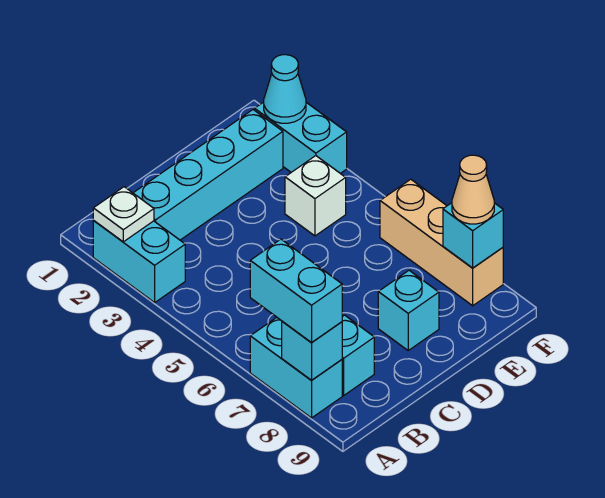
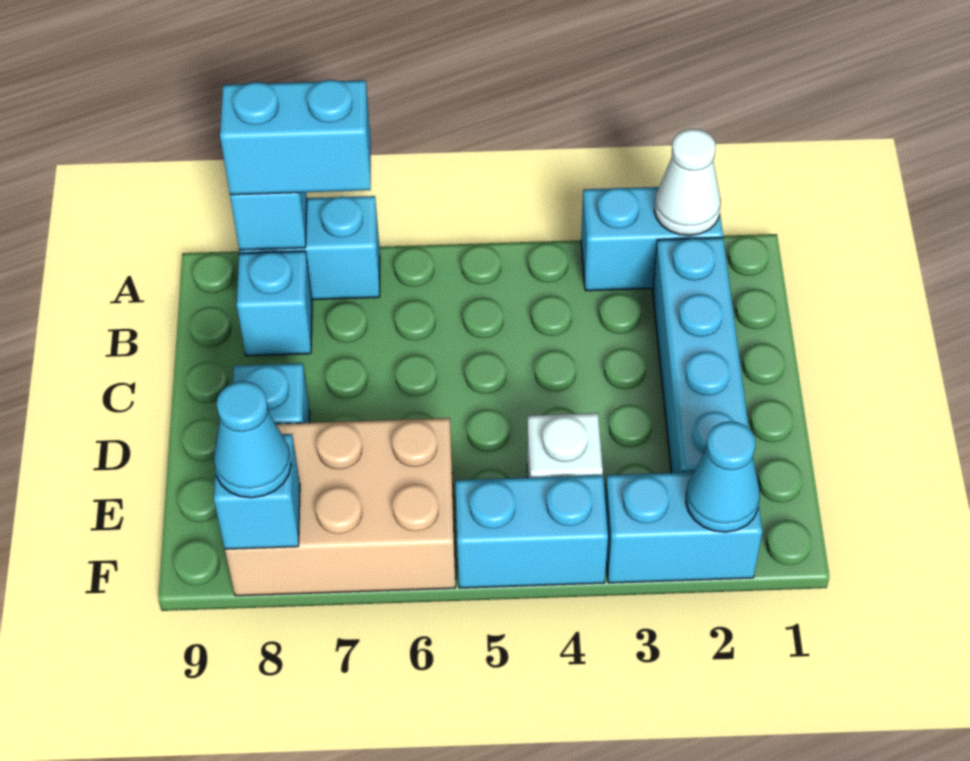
white plate A2 level 2 -> white cone A2 level 2
none -> cyan brick F4:F5 level 1
tan brick F6:F8 level 1 -> tan brick E6:F8 level 1
tan cone F8 level 3 -> cyan cone F8 level 3

